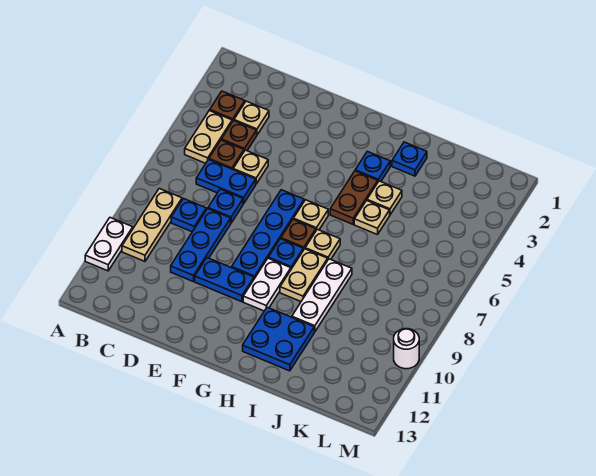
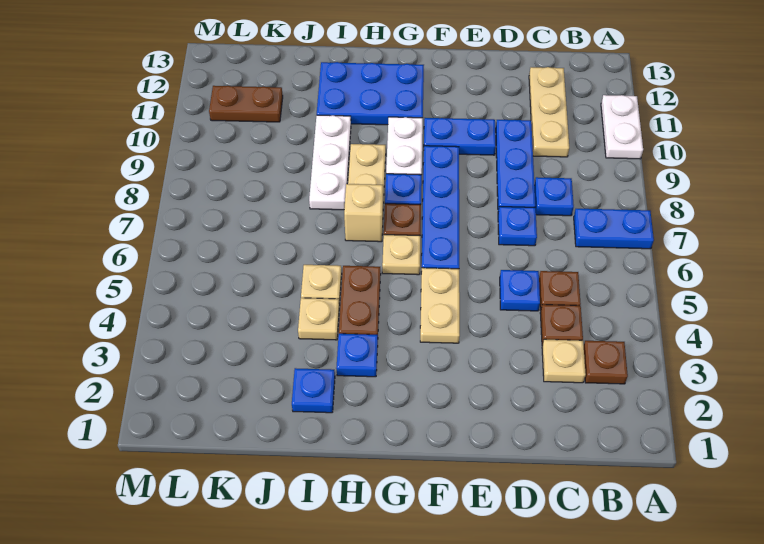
tan plate B4:B5 level 1 -> tan plate F4:F5 level 1
tan plate B8:B10 level 1 -> tan plate C10:C12 level 1
blue plate C6:D6 level 1 -> blue plate A7:B7 level 1
tan plate D5 level 1 -> blue plate D5 level 1
tan plate H7 level 1 -> tan brick H7 level 1
blue plate H11:I12 level 1 -> blue plate G11:I12 level 1
none -> brown plate K11:L11 level 1
white round brick M10 level 1 -> none

